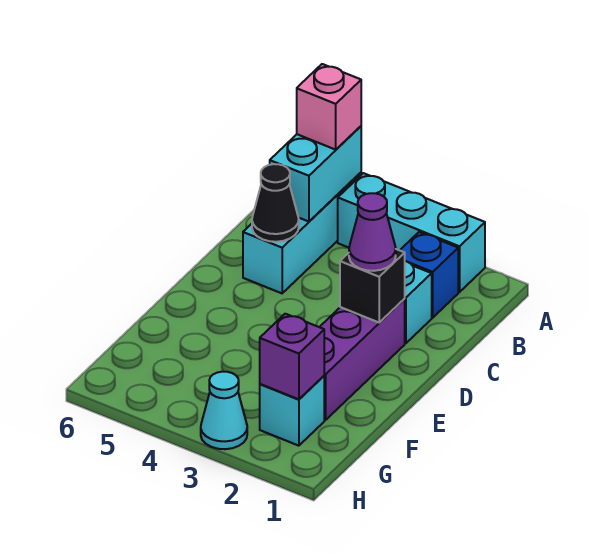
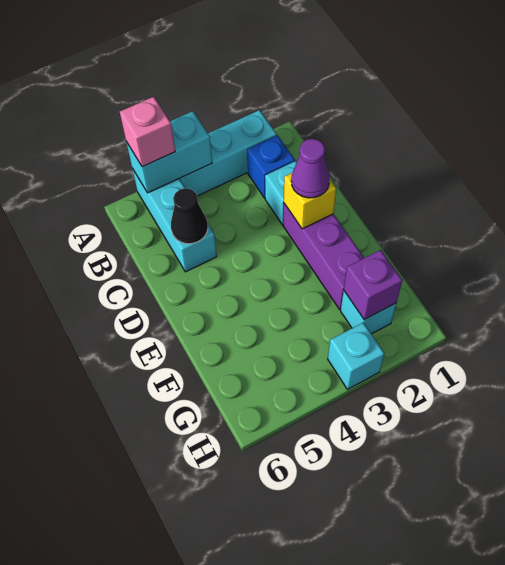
cyan brick A5:B5 level 2 -> cyan brick A4:A5 level 2
black brick D2 level 2 -> yellow brick D2 level 2
cyan cone H3 level 1 -> cyan brick H3 level 1

